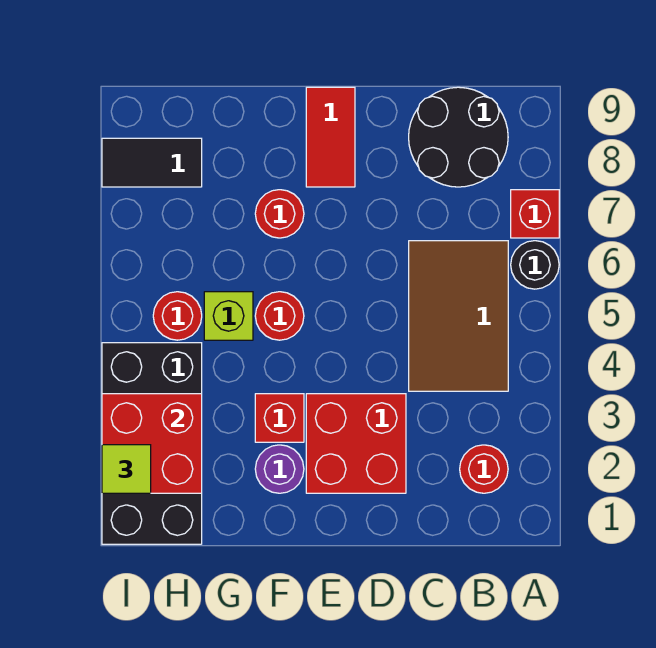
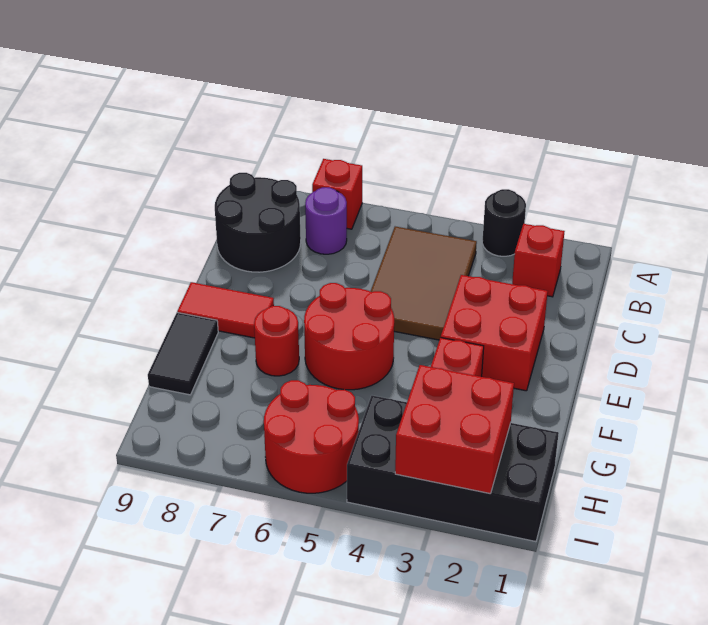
black round brick A6 level 1 -> black round brick A3 level 1
red round brick B2 level 1 -> red brick B2 level 1
brown tile B4:C6 level 1 -> brown tile B4:D5 level 1
purple round brick F2 level 1 -> purple round brick B7 level 1
red round brick F5 level 1 -> red round brick E5:F6 level 1
lime brick G5 level 1 -> none
red round brick H5 level 1 -> red round brick H5:I6 level 1
black tile H8:I8 level 1 -> black tile F9:G9 level 1
lime tile I2 level 3 -> none

